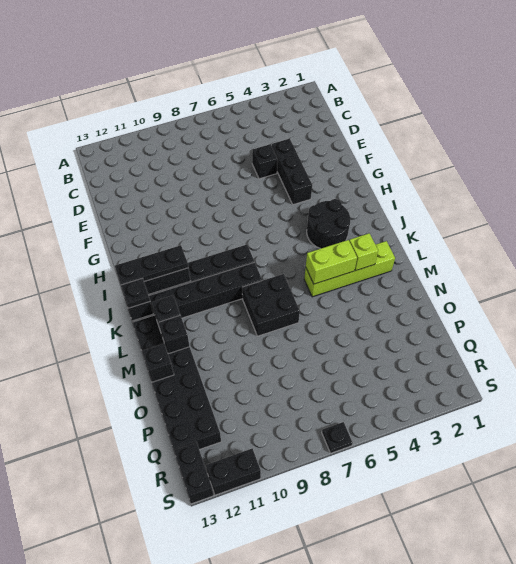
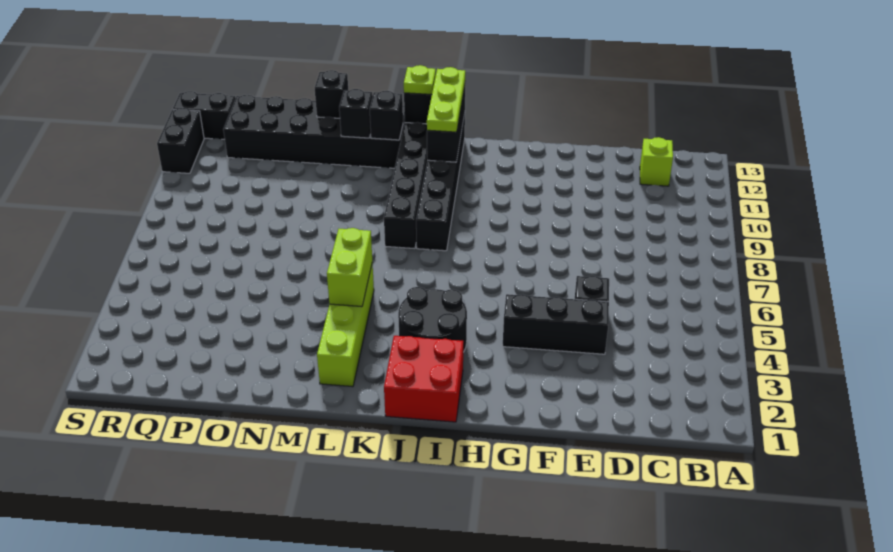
none -> red brick I1:J2 level 1
black plate J11:J13 level 3 -> lime plate J11:J13 level 3
black plate K13 level 3 -> lime plate K13 level 3
lime brick L3 level 2 -> lime brick C12 level 1
black brick L7:M8 level 1 -> none
black plate S7 level 1 -> none

